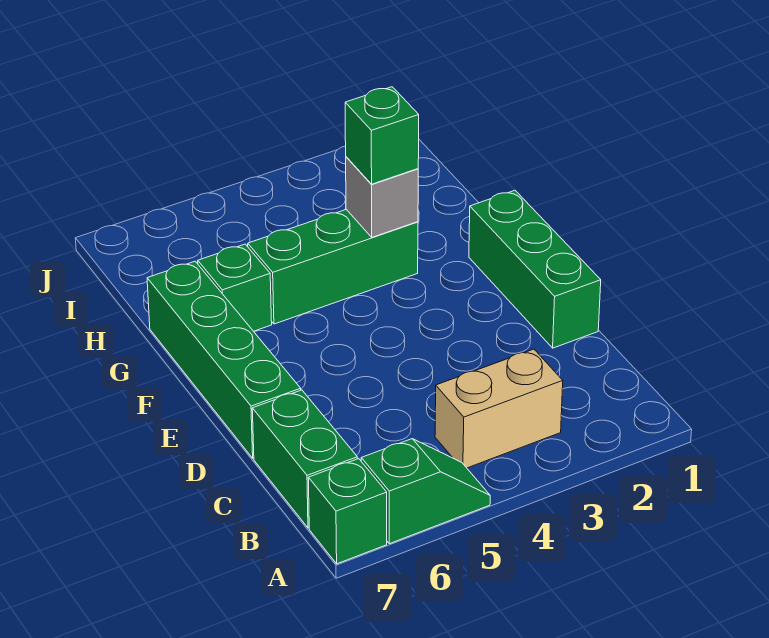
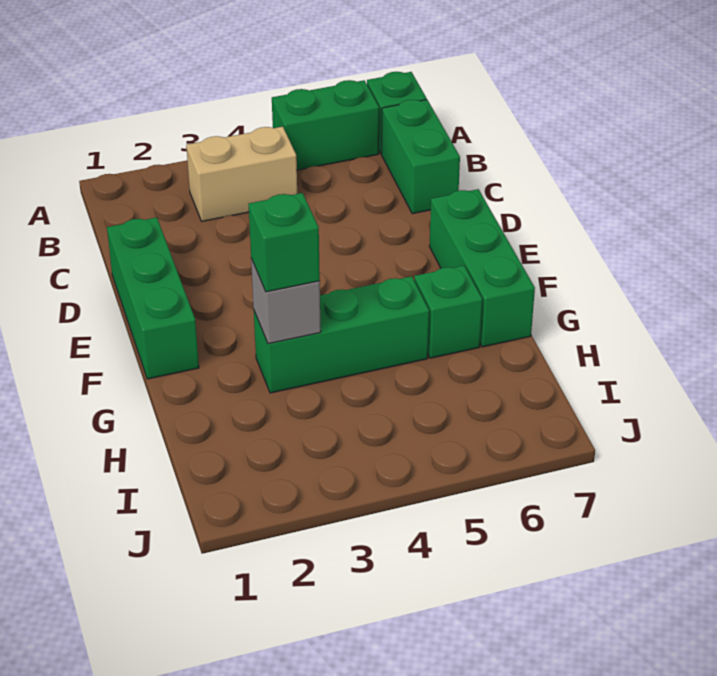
green slope A5:A6 level 1 top 6 -> green brick A5:A6 level 1
green brick D7:G7 level 1 -> green brick E7:G7 level 1

